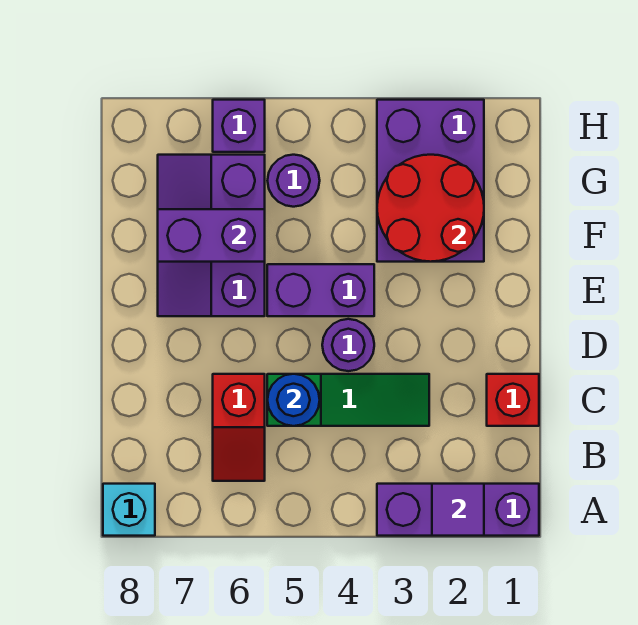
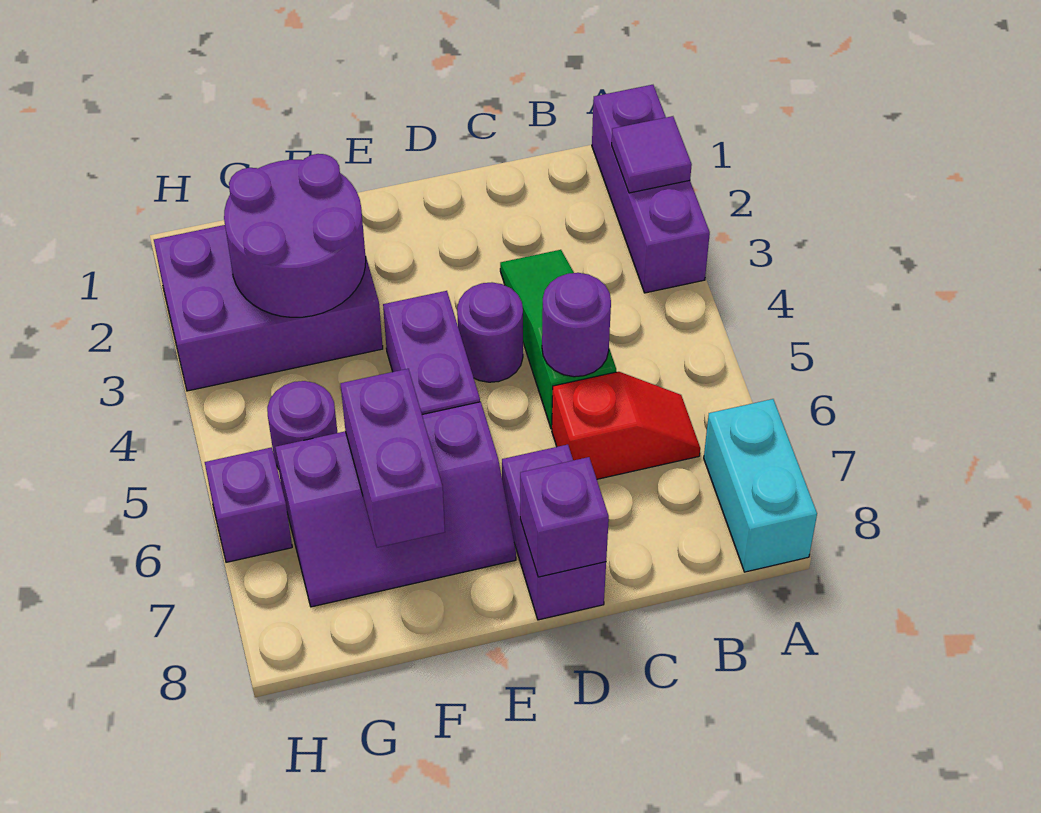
cyan brick A8 level 1 -> cyan brick A7:A8 level 1
red brick C1 level 1 -> none
blue round brick C5 level 2 -> purple round brick C5 level 2
none -> purple brick D7:D8 level 1
none -> purple brick D8 level 2
red round brick F2:G3 level 2 -> purple round brick F2:G3 level 2

